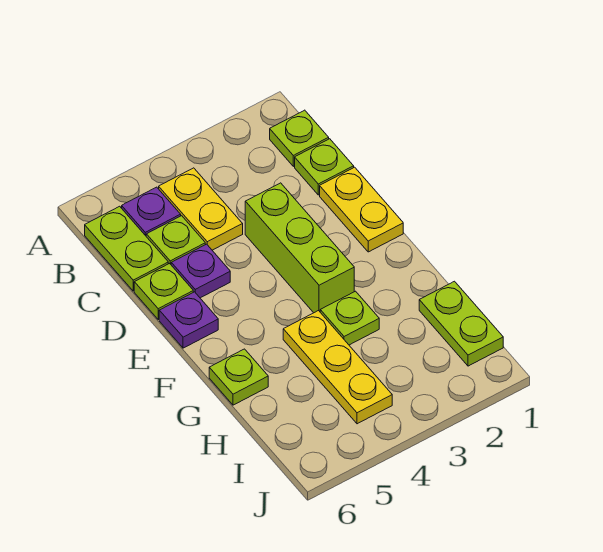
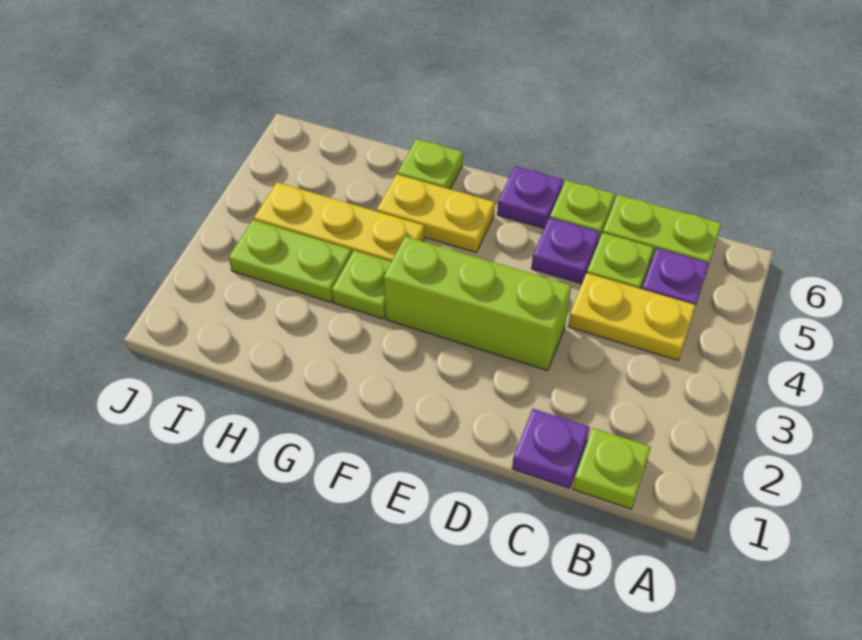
lime plate C1 level 1 -> purple plate C1 level 1
yellow plate D1:E1 level 1 -> yellow plate F5:G5 level 1
lime plate H1:I1 level 1 -> lime plate H3:I3 level 1

